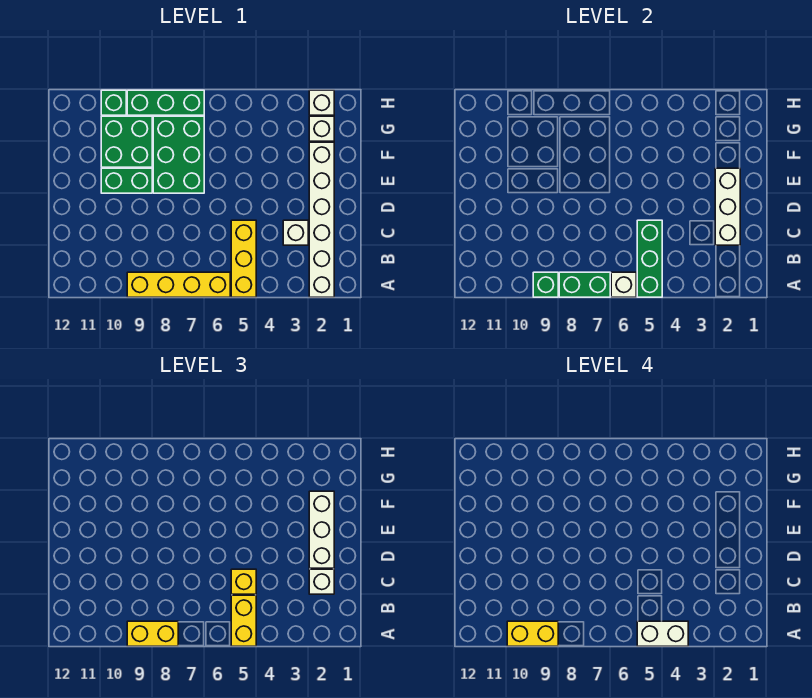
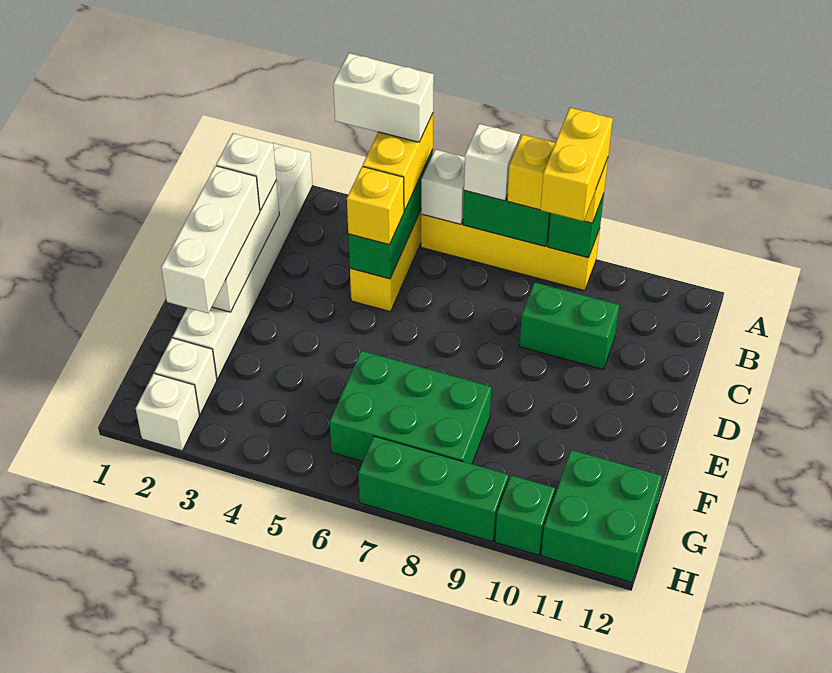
yellow brick A9:A10 level 4 -> yellow brick A9:B9 level 4
white brick C3 level 1 -> white brick A7 level 3
green brick E7:G8 level 1 -> green brick F6:G8 level 1
green brick E9:E10 level 1 -> green brick C9:C10 level 1
green brick F9:G10 level 1 -> green brick G11:H12 level 1

